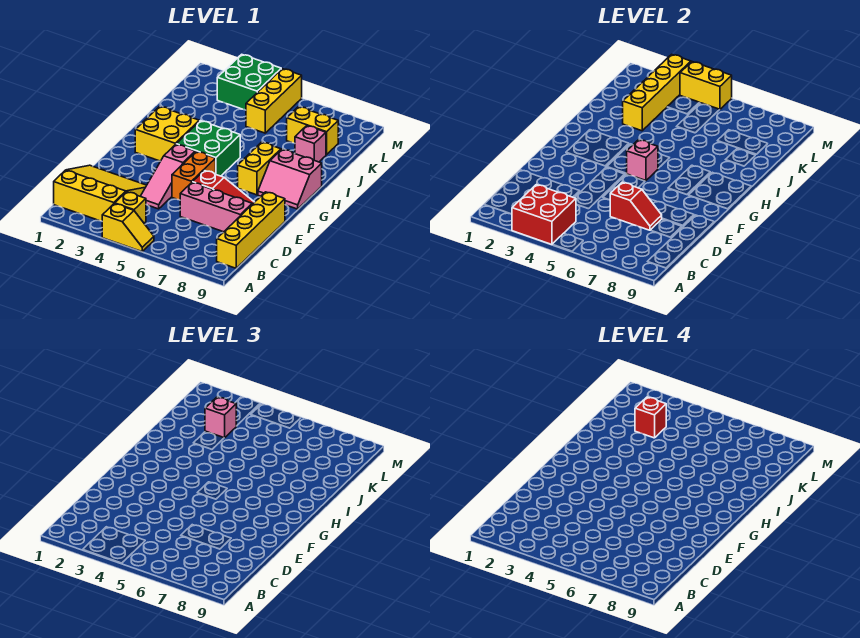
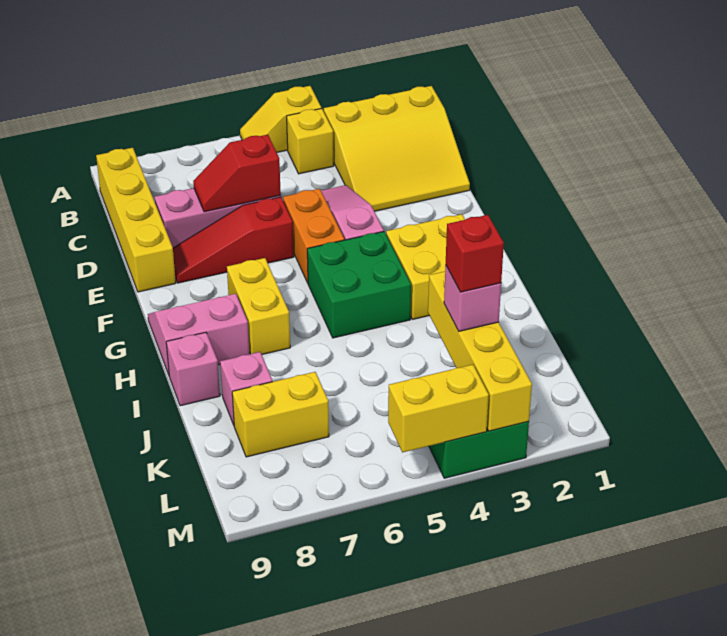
red brick A3:B4 level 2 -> none
pink brick G5 level 2 -> pink brick I9 level 1
yellow brick K5:M5 level 1 -> none

